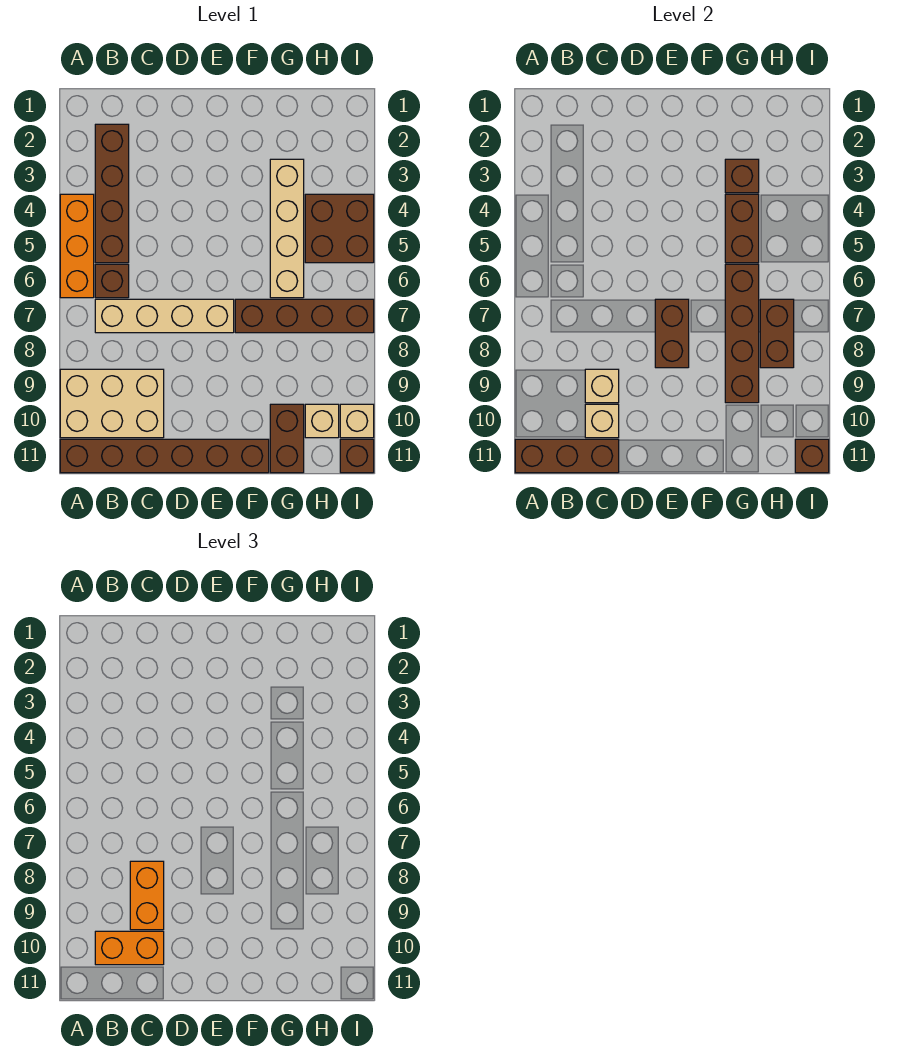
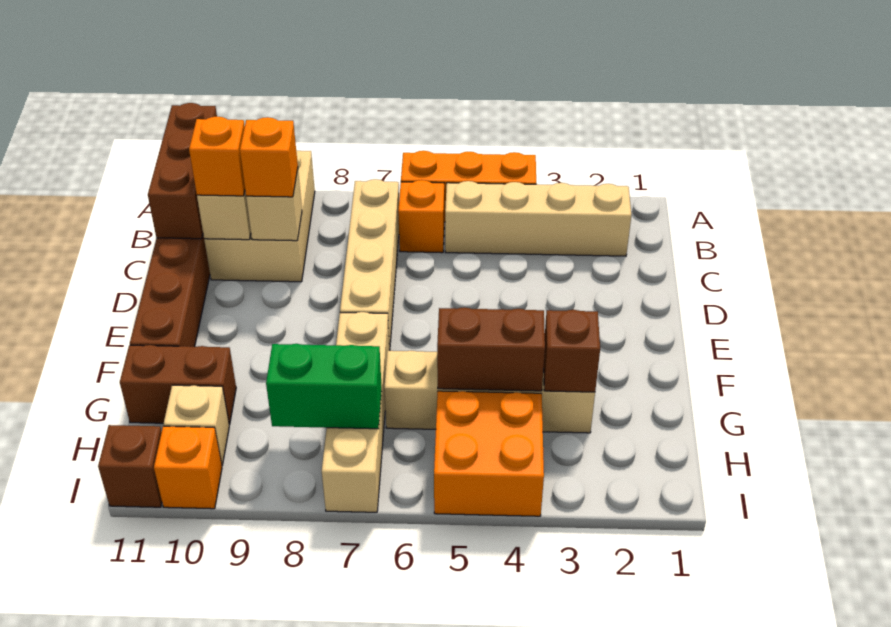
brown brick B2:B5 level 1 -> tan brick B2:B5 level 1
brown brick B6 level 1 -> orange brick B6 level 1
orange brick B10:C10 level 3 -> orange brick C10 level 3
orange brick C8:C9 level 3 -> orange brick C9 level 3
brown brick E7:E8 level 2 -> none
brown brick F7:I7 level 1 -> tan brick F7:I7 level 1
brown brick G6:G9 level 2 -> none
brown brick H4:I5 level 1 -> orange brick H4:I5 level 1
brown brick H7:H8 level 2 -> green brick H7:H8 level 2
tan brick I10 level 1 -> orange brick I10 level 1
brown brick I11 level 2 -> none

